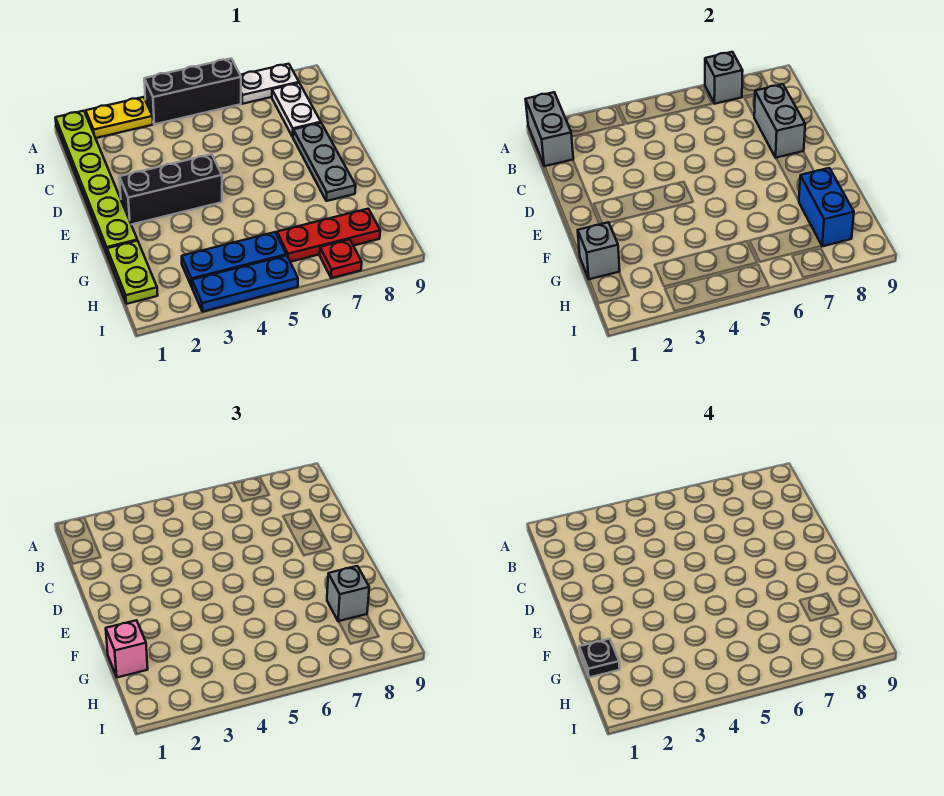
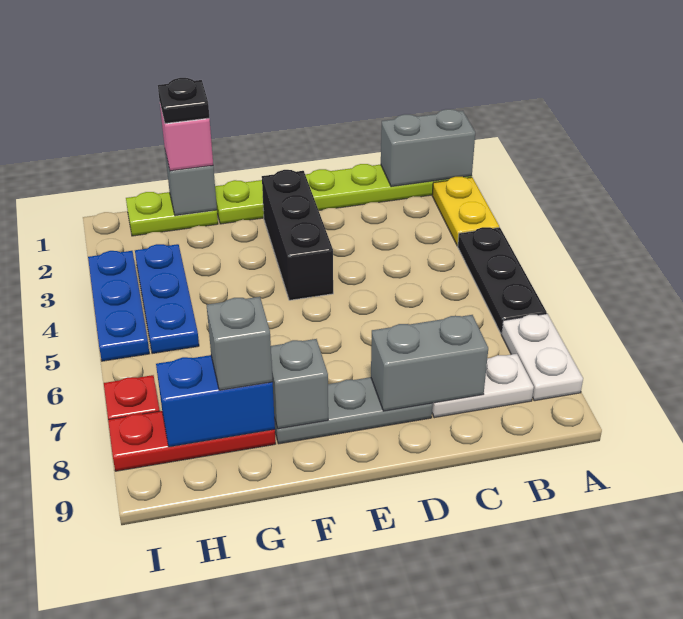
black brick A4:A6 level 1 -> black plate A4:A6 level 1
grey brick A7 level 2 -> grey brick F8 level 2
red plate H6:H8 level 1 -> red plate G8:I8 level 1

